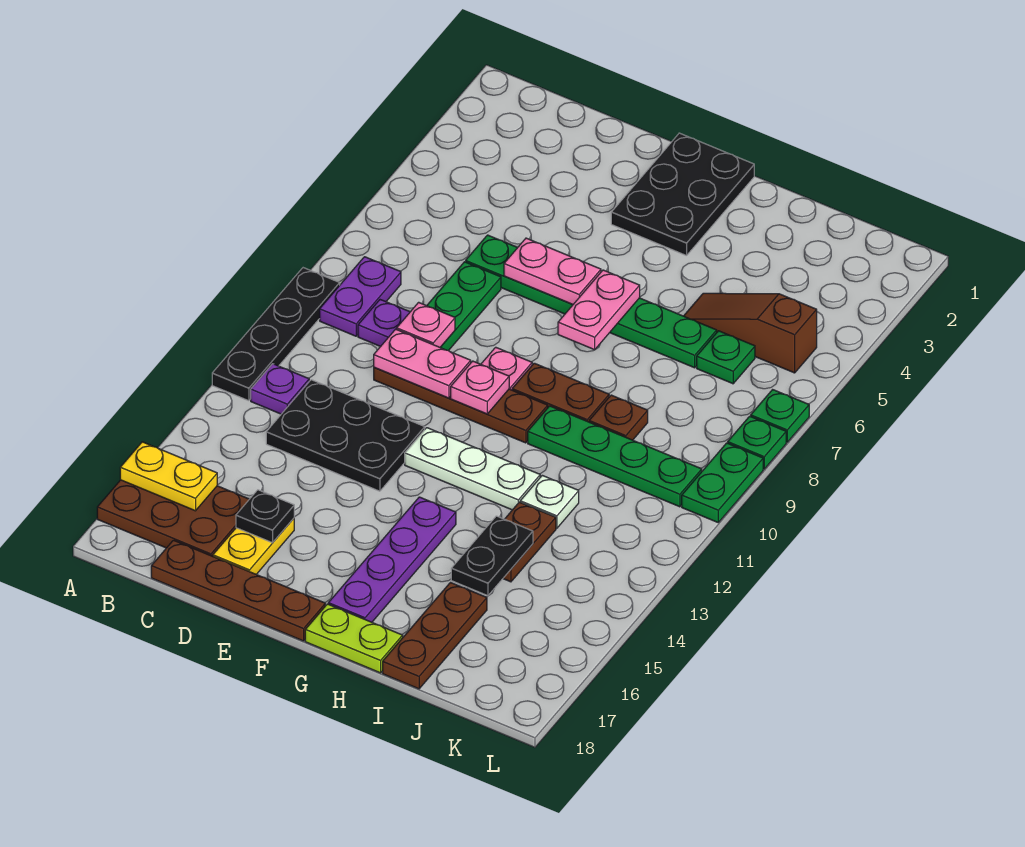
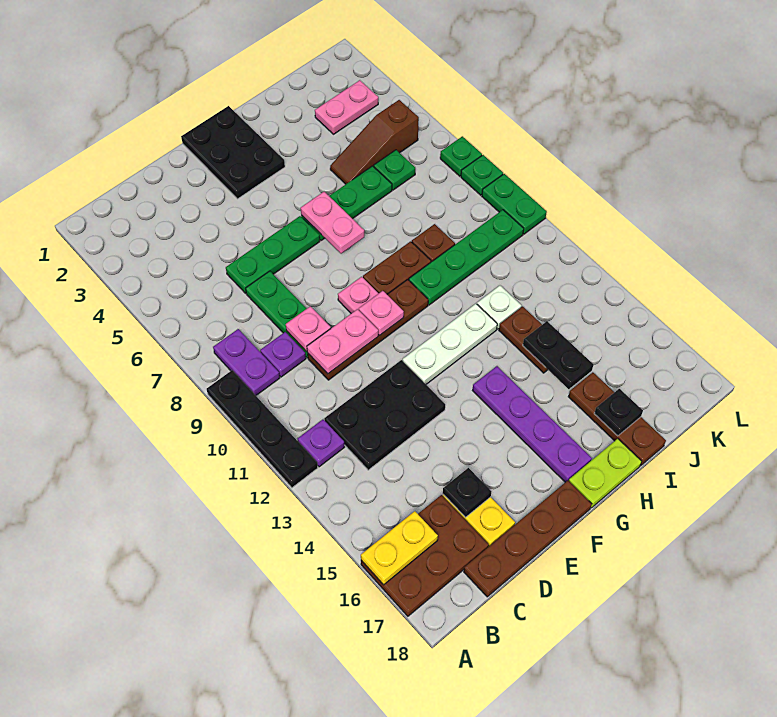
pink plate E6:F6 level 2 -> pink plate J3:K3 level 1
none -> black plate I17 level 2

